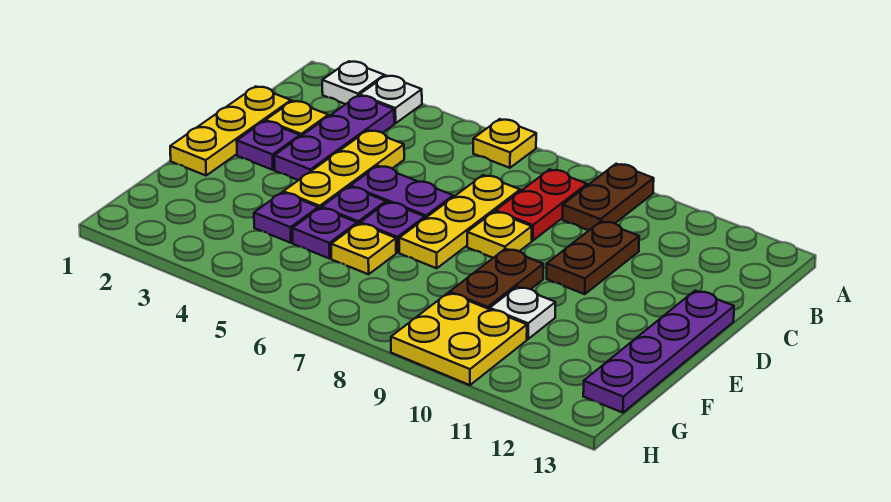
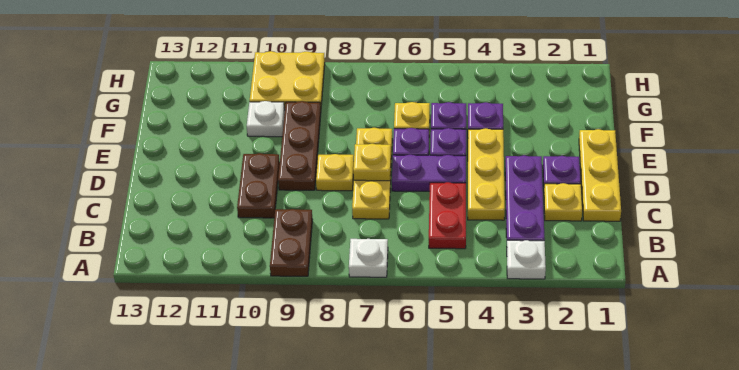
white plate A2 level 1 -> white plate A7 level 1
yellow plate A6 level 1 -> yellow plate D7 level 2
red plate B8:C8 level 1 -> red plate B5:C5 level 1
purple plate D13:G13 level 1 -> none
brown plate E9:F9 level 1 -> brown plate D9:F9 level 1

